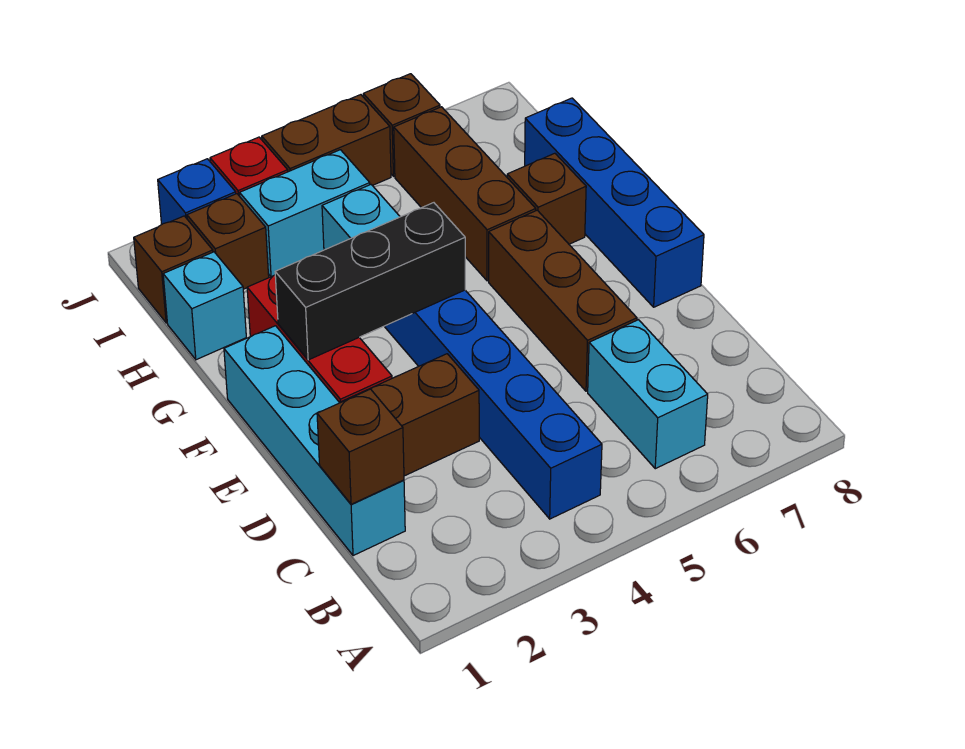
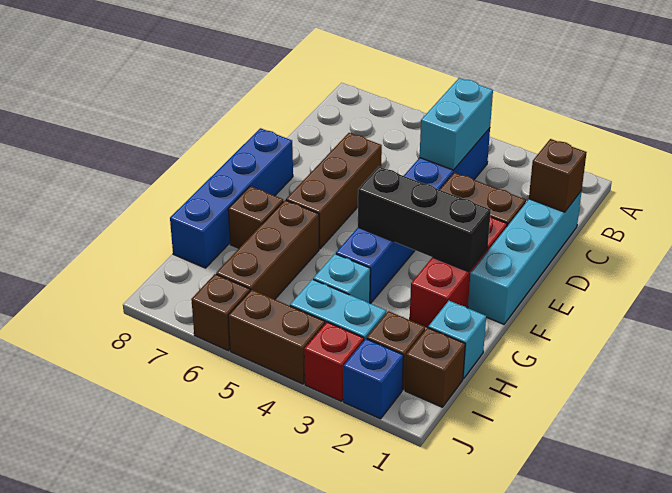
cyan brick B6:C6 level 1 -> cyan brick B4:C4 level 2

